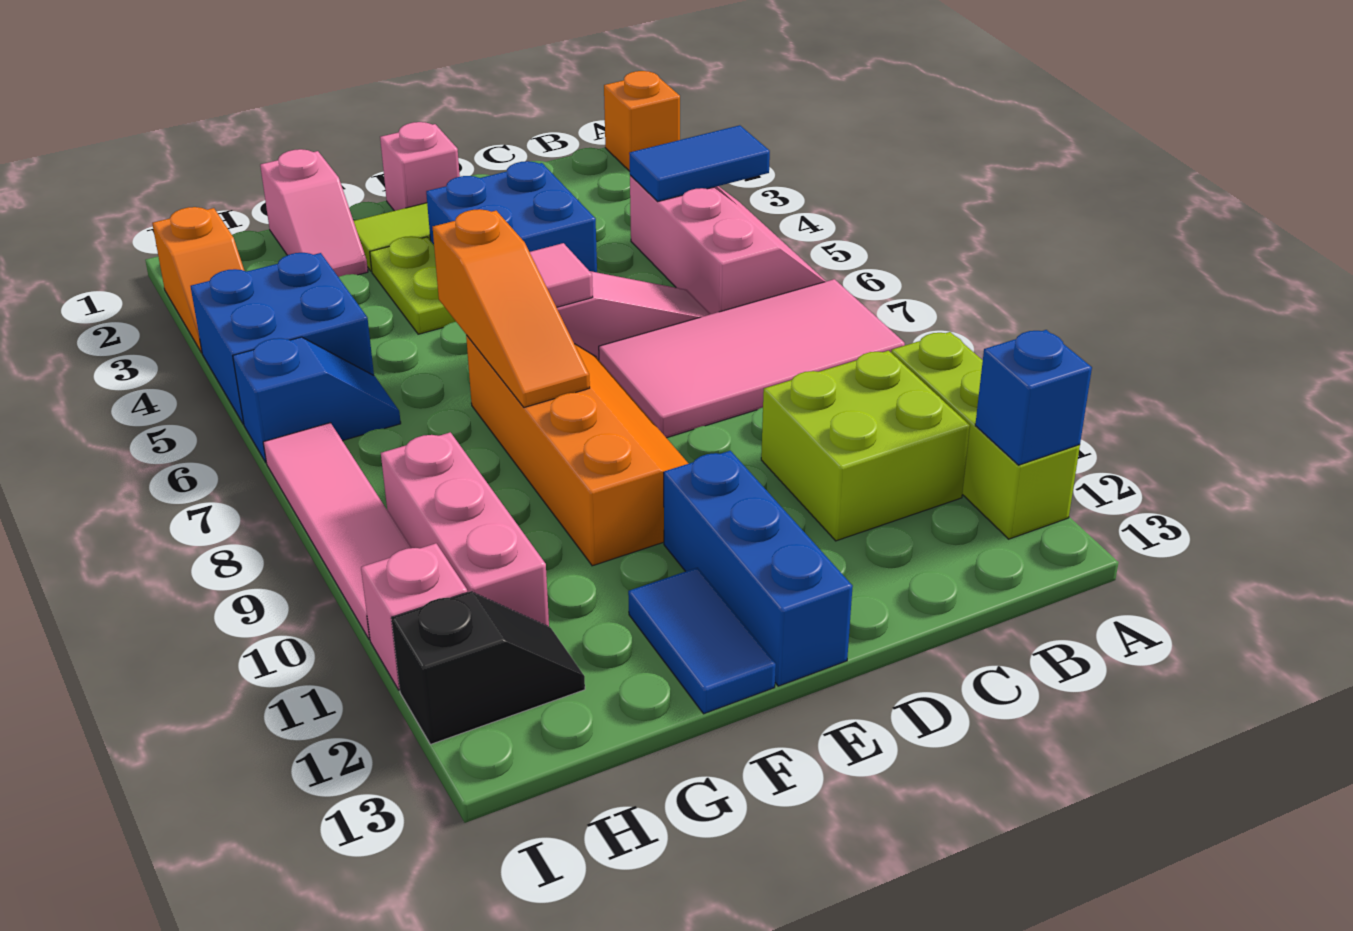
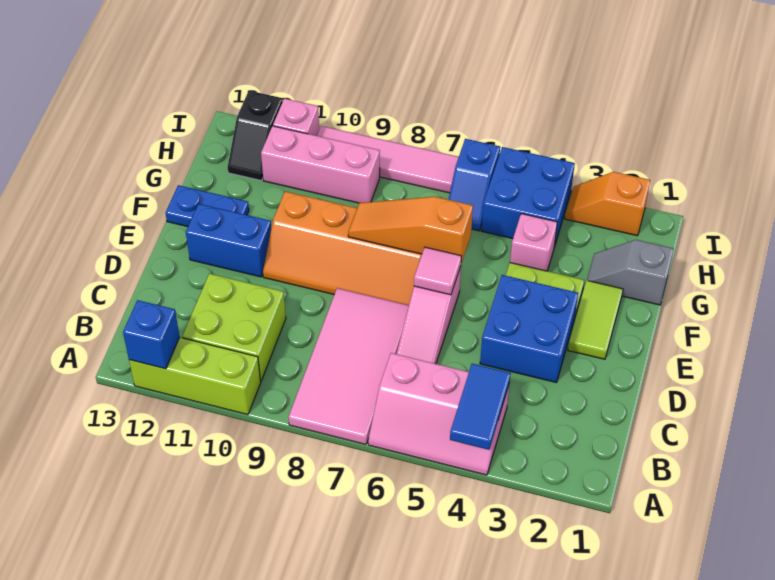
orange brick A1 level 1 -> none
pink brick E1 level 1 -> pink brick G4 level 1
blue brick E11:E13 level 1 -> blue brick E11:E12 level 1
blue tile F12:F13 level 1 -> blue plate F12:F13 level 1
pink slope G1:G2 level 1 top 1 -> grey slope G1:G2 level 1 top 1

